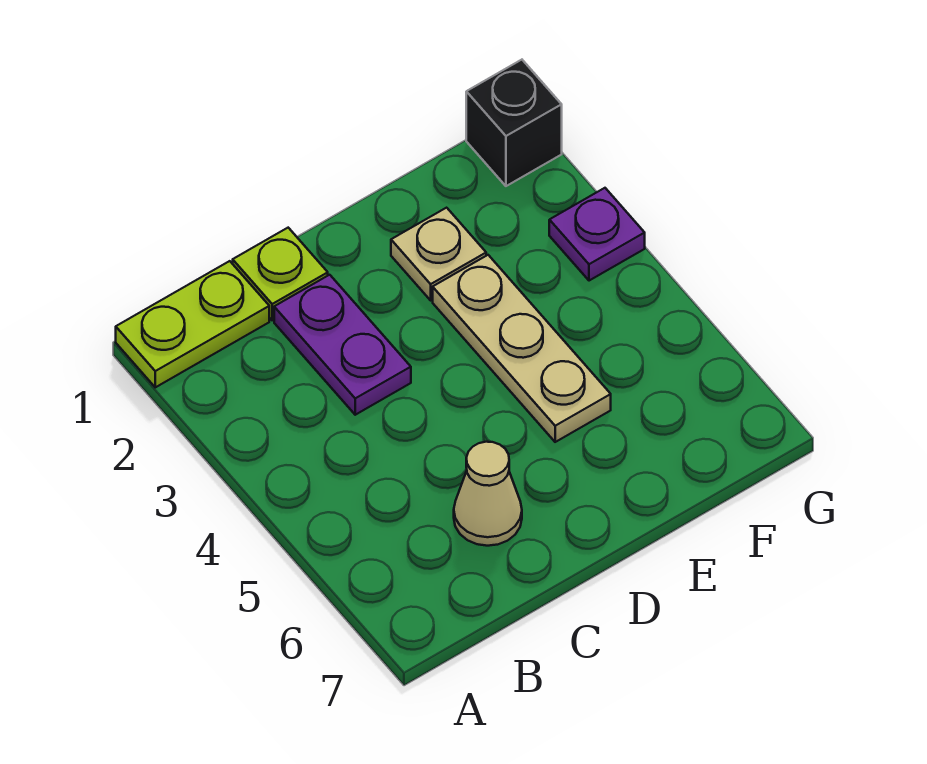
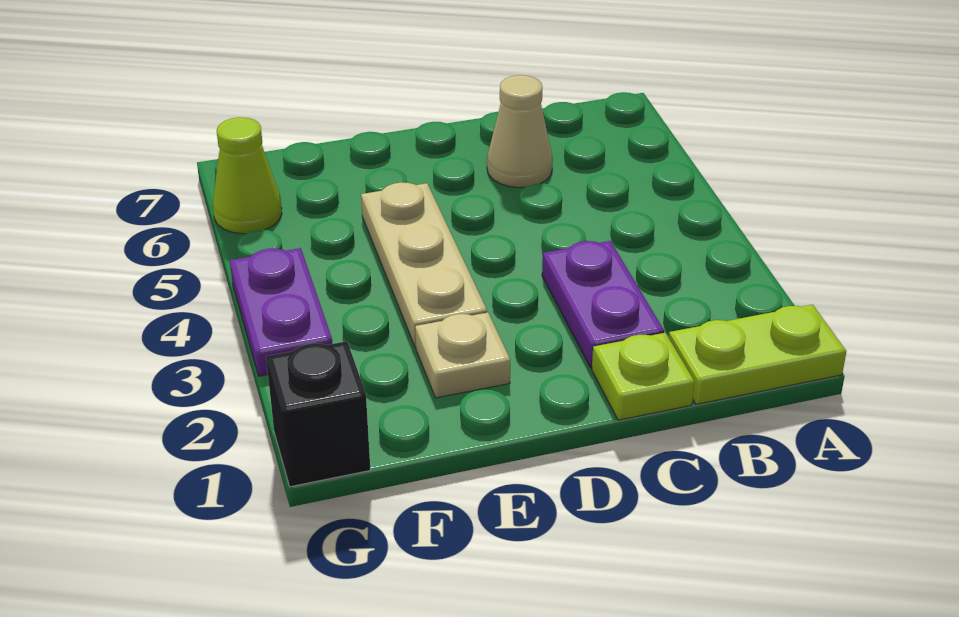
purple plate G3 level 1 -> purple plate G3:G4 level 1
none -> lime cone G6 level 1

